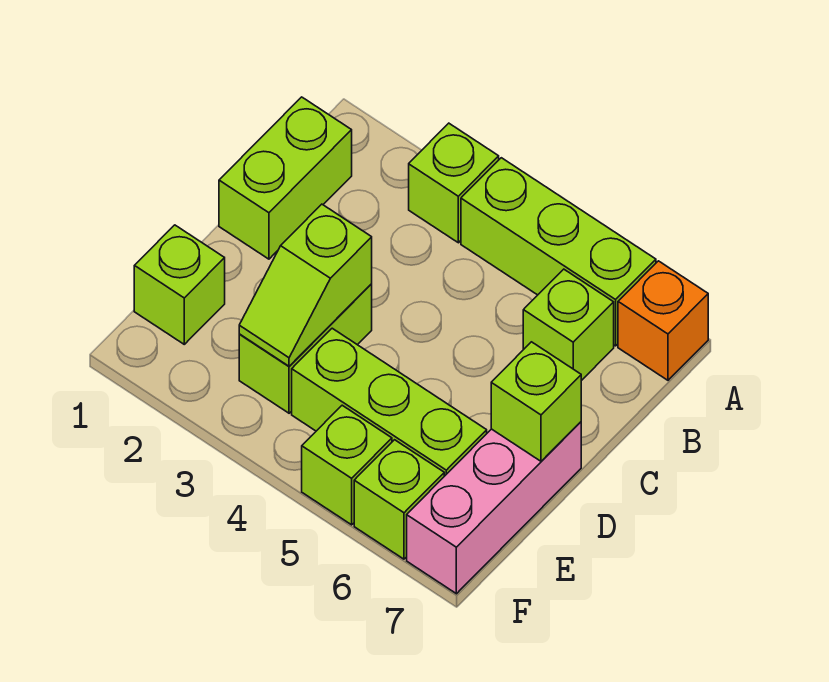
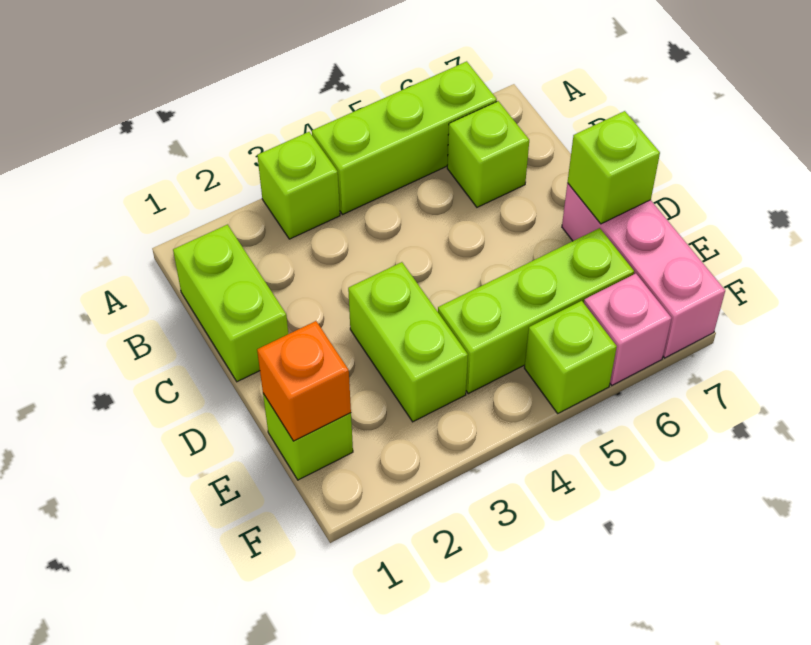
orange brick A7 level 1 -> orange brick E1 level 2
lime slope D3:E3 level 2 top D -> none
lime brick F6 level 1 -> pink brick F6 level 1

